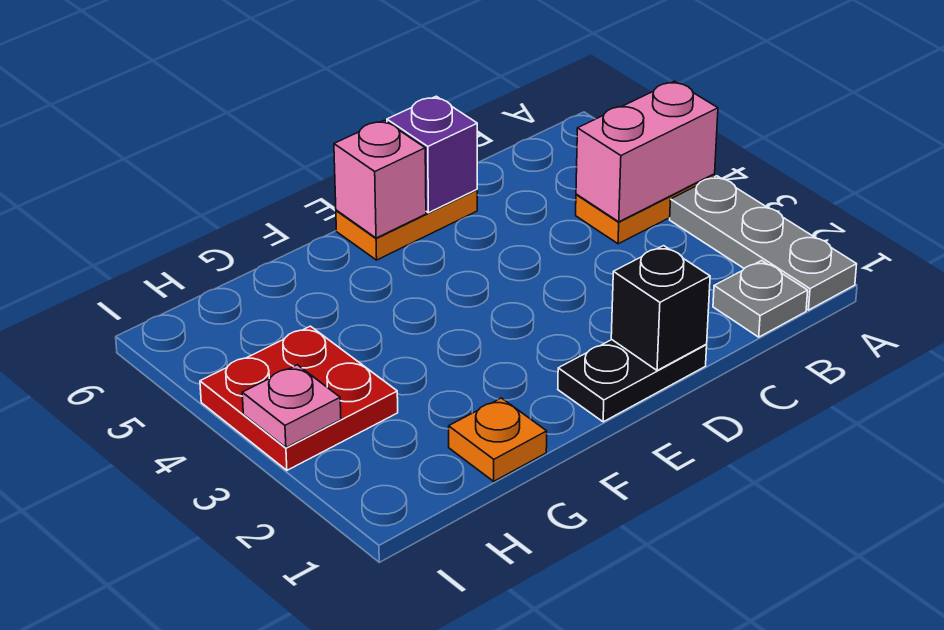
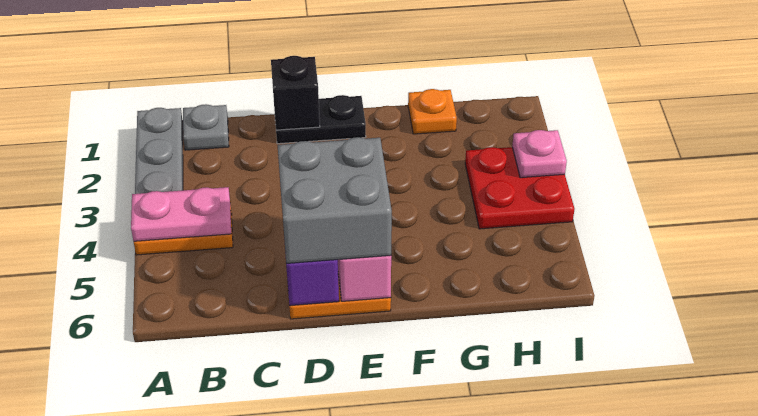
pink brick A4:B4 level 2 -> pink plate A4:B4 level 2
none -> grey brick D5:E6 level 3

